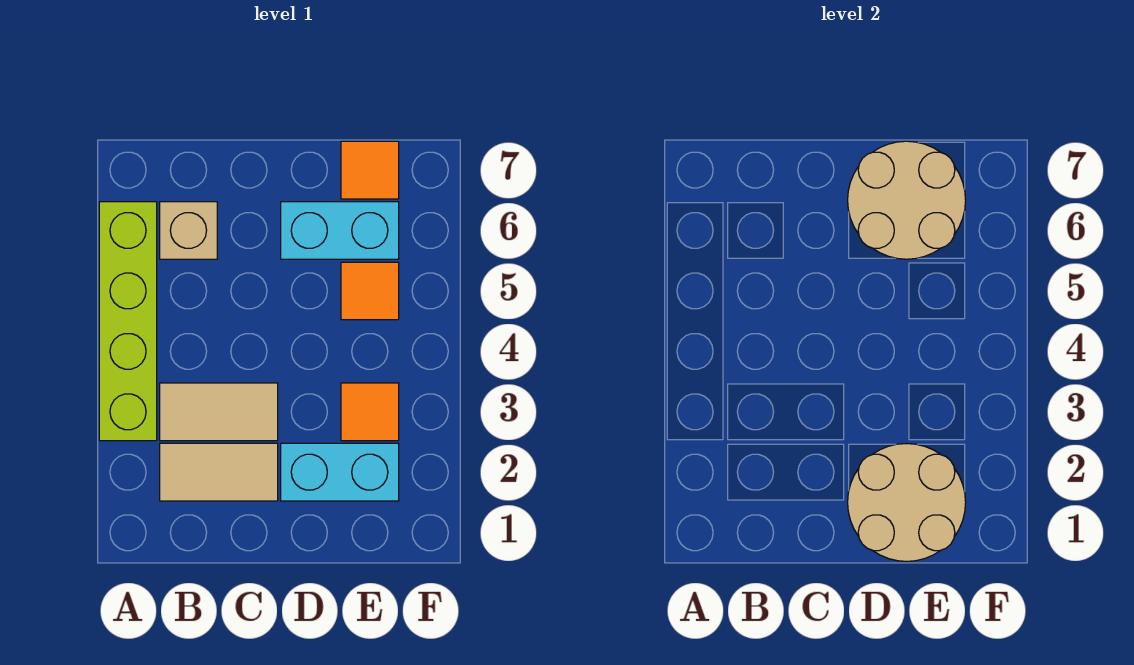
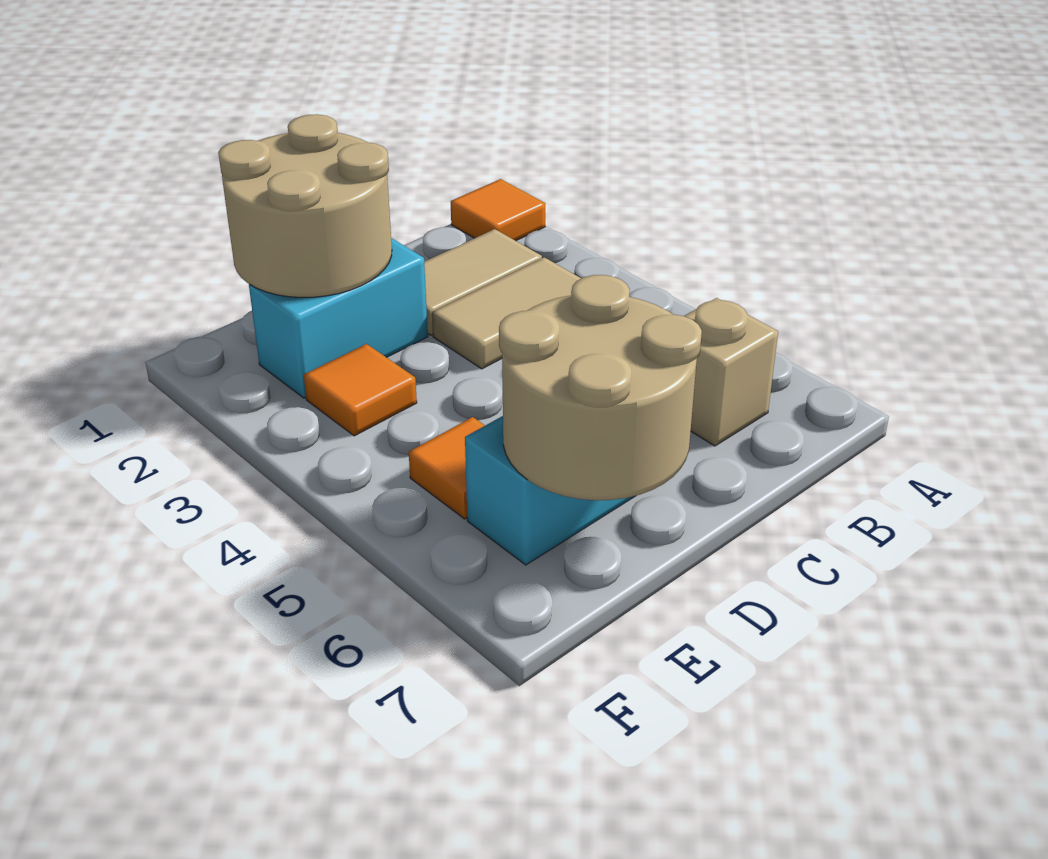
lime brick A3:A6 level 1 -> none
orange tile E7 level 1 -> orange tile A1 level 1

